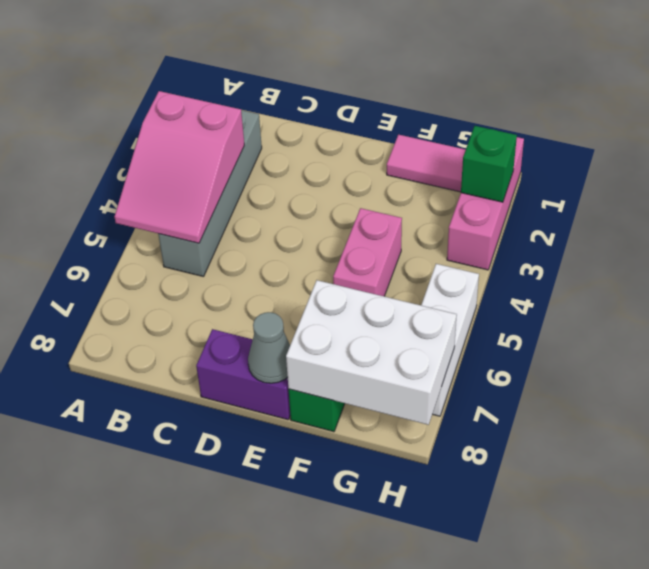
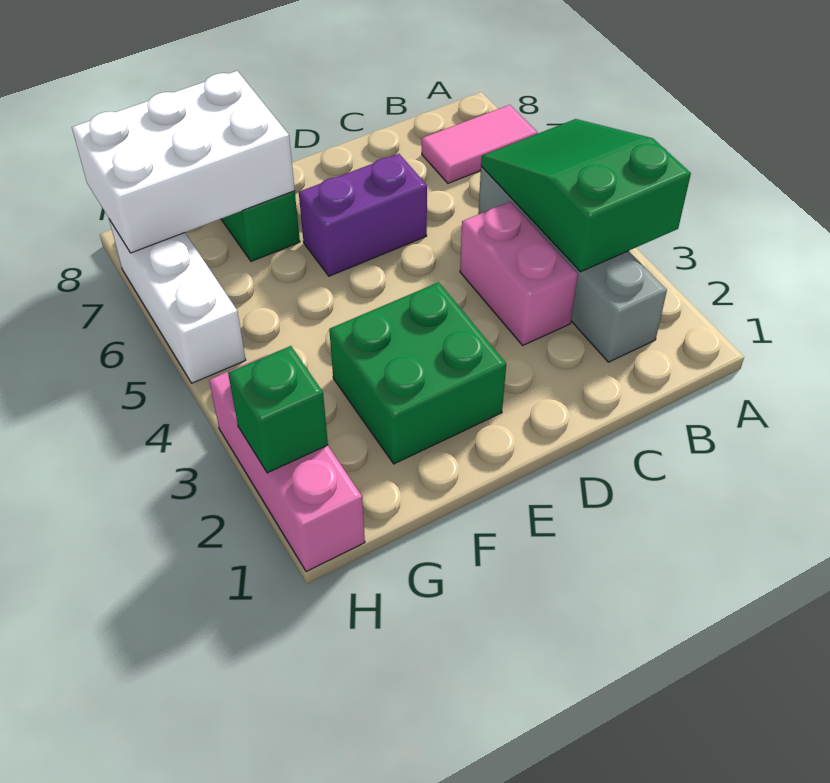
pink slope A3:B5 level 2 top 3 -> green slope A3:B5 level 2 top 3
purple brick D8:E8 level 1 -> purple brick D6:E6 level 1
none -> green brick E2:F3 level 1
grey cone E8 level 2 -> none
pink tile F1:G1 level 1 -> pink tile A7:B7 level 1
pink brick F4:F5 level 1 -> pink brick C3:C4 level 1

